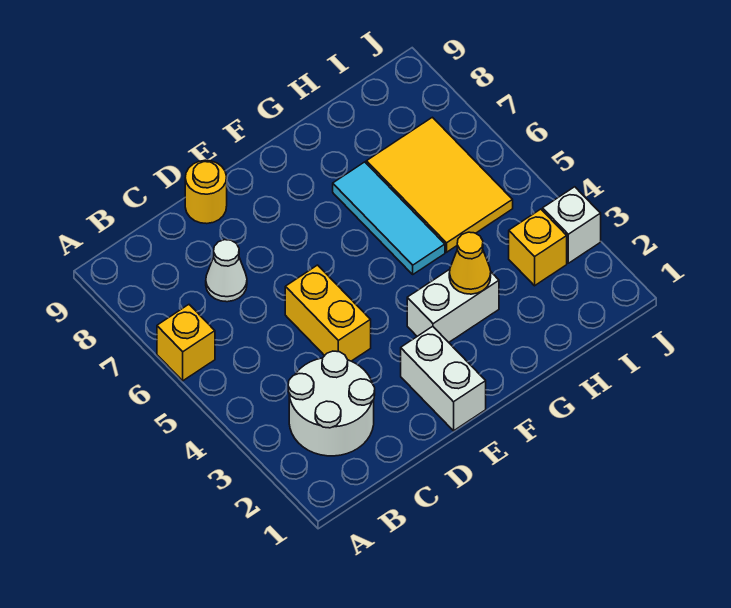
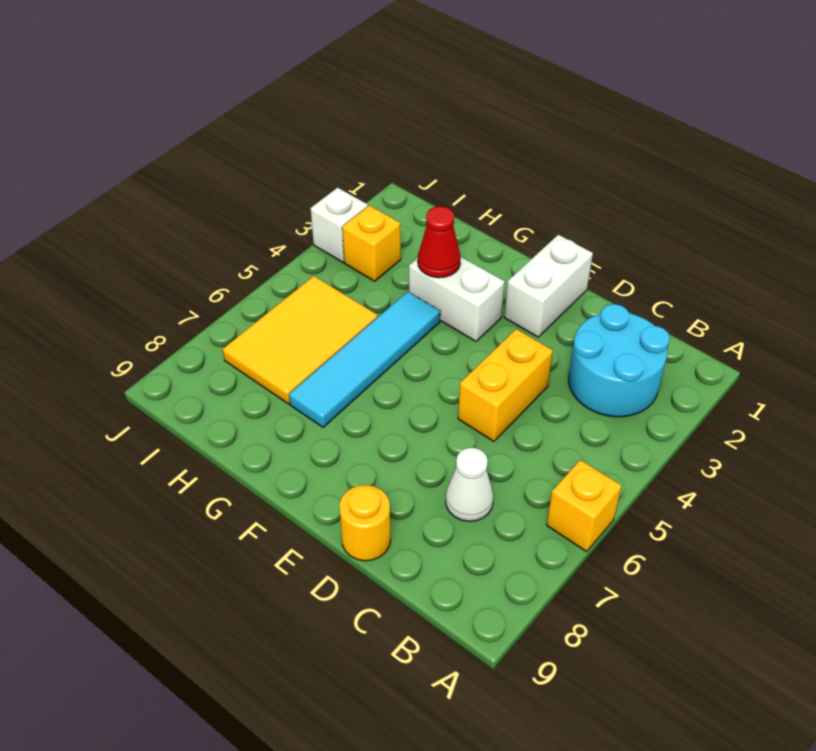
white round brick B2:C3 level 1 -> cyan round brick B2:C3 level 1
yellow cone G3 level 2 -> red cone G3 level 2
cyan tile G5:G7 level 1 -> cyan tile G4:G7 level 1

